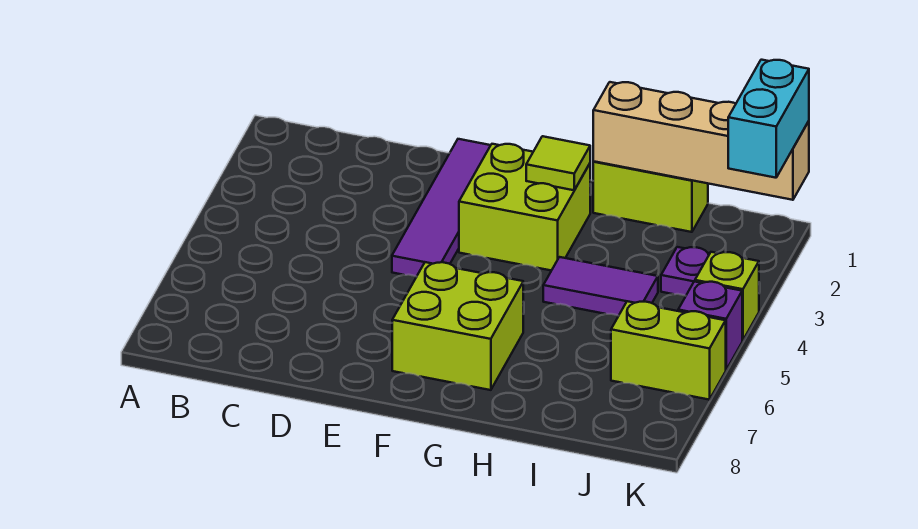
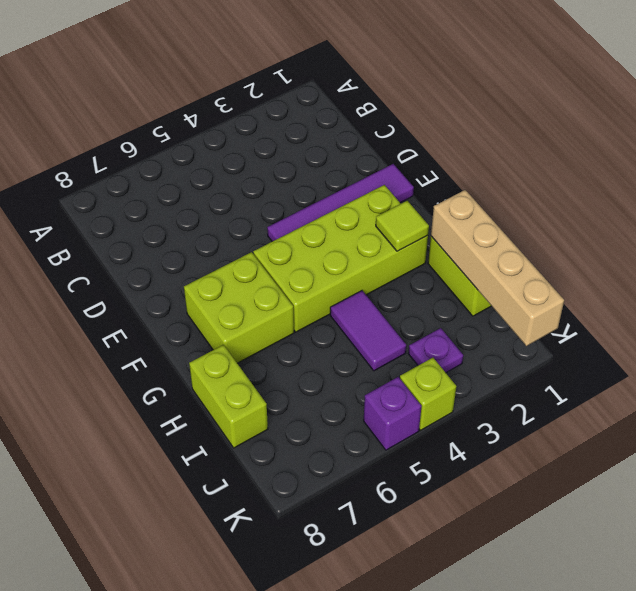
lime brick F2:G3 level 1 -> lime brick F2:G5 level 1
lime brick J6:K6 level 1 -> lime brick H8:I8 level 1
cyan brick K1:K2 level 3 -> none

